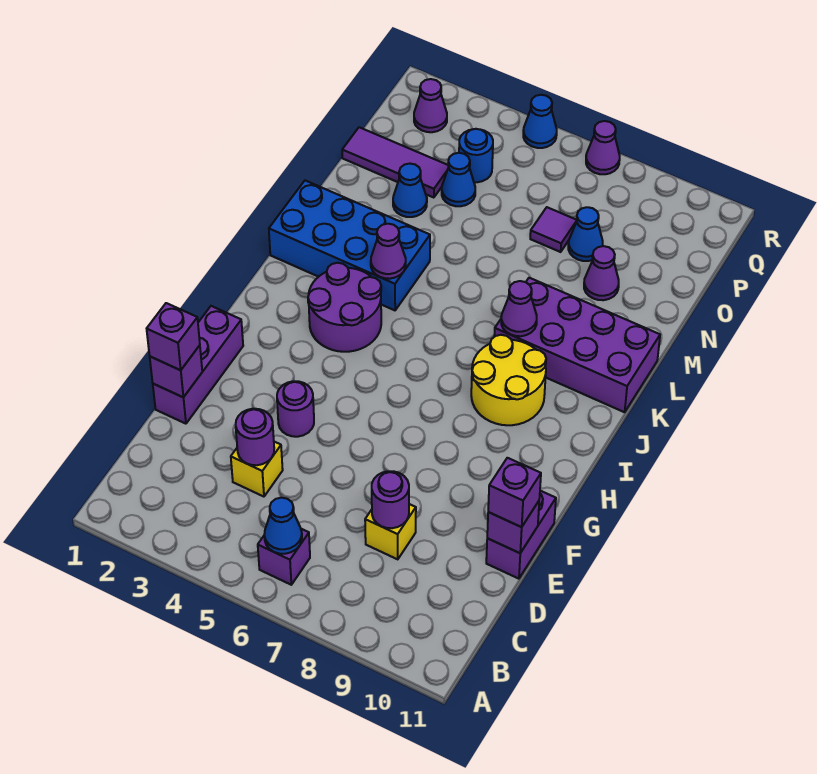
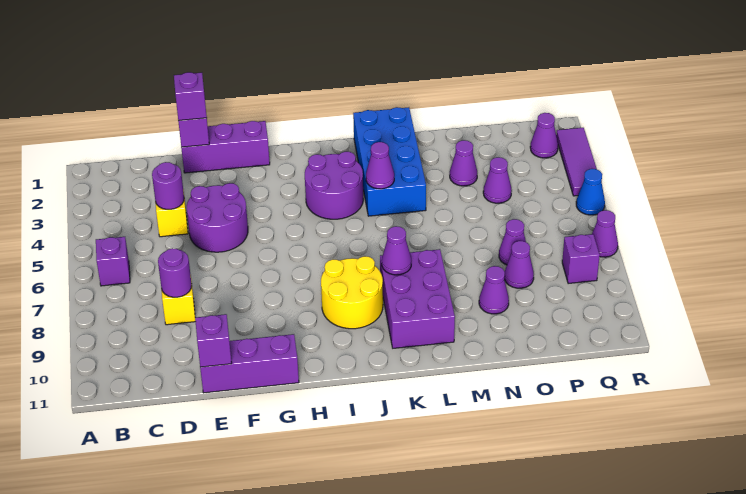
blue cone B6 level 2 -> none
purple brick E11:F11 level 1 -> purple brick E11:G11 level 1
purple brick E11 level 3 -> purple brick Q8 level 1
purple round brick F4 level 1 -> purple round brick E4:F5 level 1
purple brick K8:L11 level 1 -> purple brick K8:L10 level 1
blue cone N3 level 1 -> purple cone N3 level 1
purple tile O1:O3 level 1 -> purple tile R2:R4 level 1
blue cone O4 level 1 -> purple cone O4 level 1
purple tile O7 level 1 -> purple cone O7 level 1
blue cone O8 level 1 -> purple cone O8 level 1
blue round brick P4 level 1 -> none

